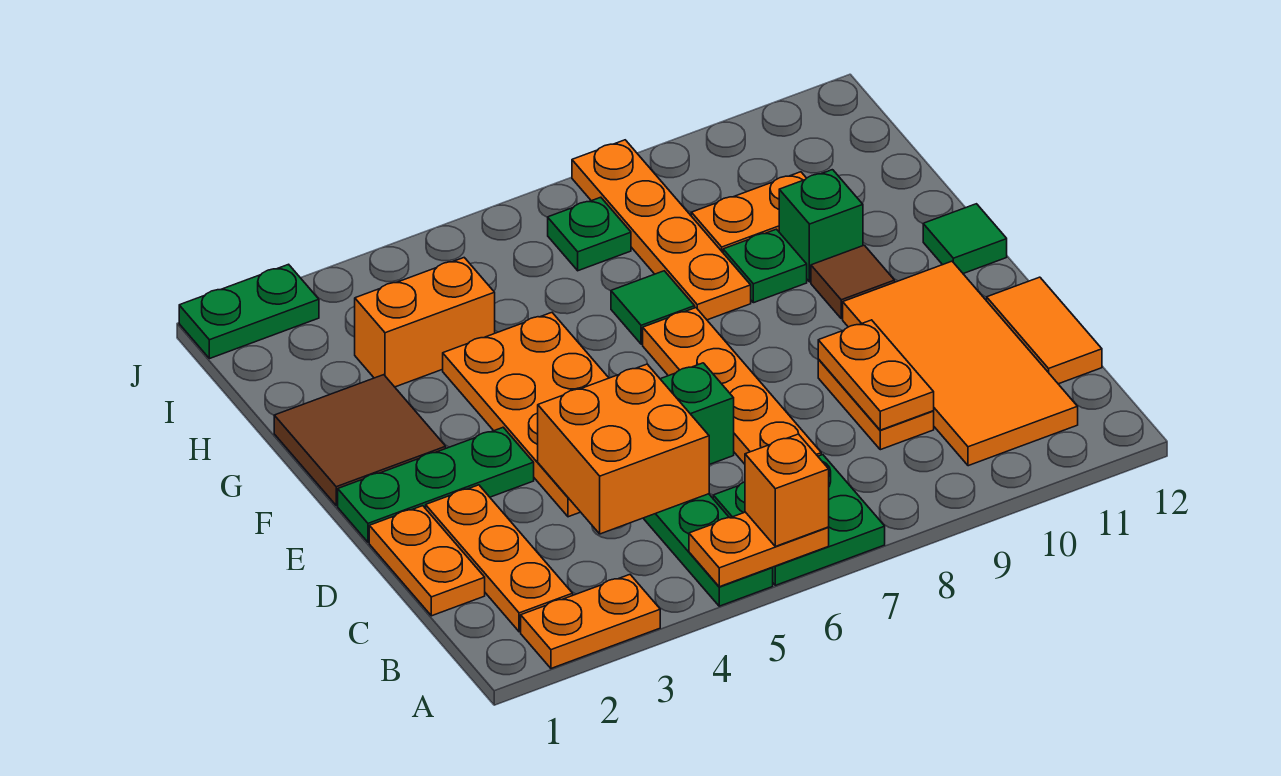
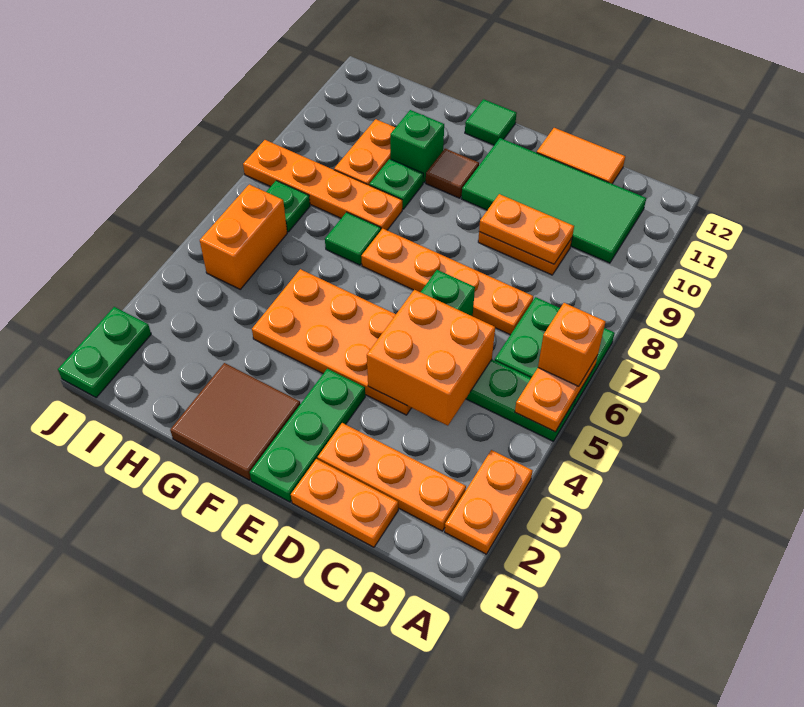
orange tile B10:E11 level 1 -> green tile B10:E11 level 1
orange brick H3:H4 level 1 -> orange brick I5:I6 level 1

